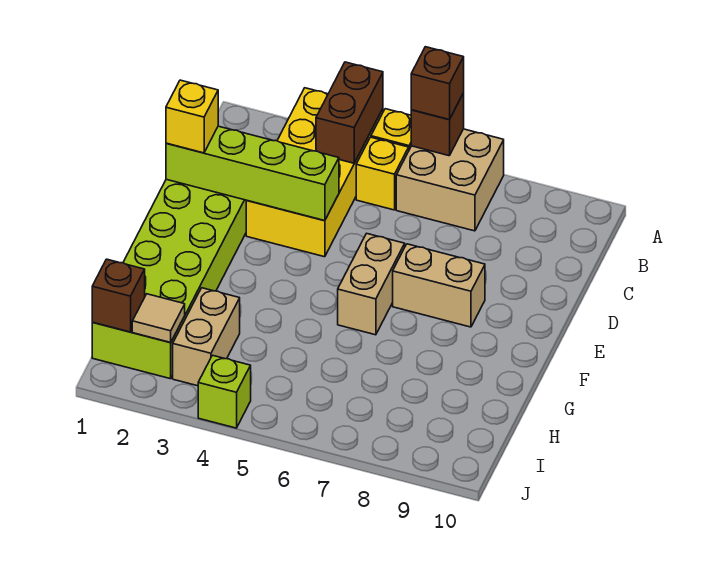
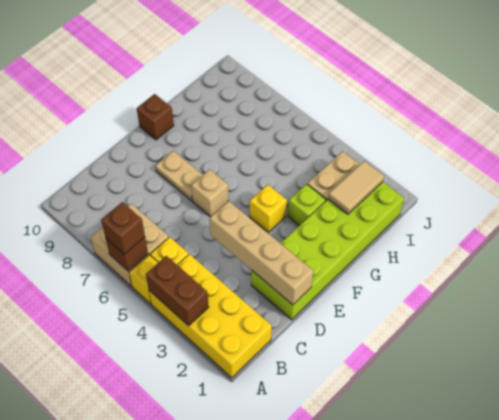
yellow brick A3:D4 level 1 -> yellow brick A1:B4 level 1
brown brick A4:B4 level 2 -> brown brick A3:A4 level 2
lime brick D1:D4 level 2 -> tan brick D1:D4 level 2
yellow brick D1 level 3 -> yellow brick F4 level 1
tan brick E6:F6 level 1 -> tan brick E6 level 1
tan brick E7:E8 level 1 -> tan plate E7:E8 level 1
brown brick I1 level 2 -> brown brick F10 level 1
tan tile I2 level 2 -> tan tile H2:I2 level 2
lime brick J4 level 1 -> lime brick G3 level 1

